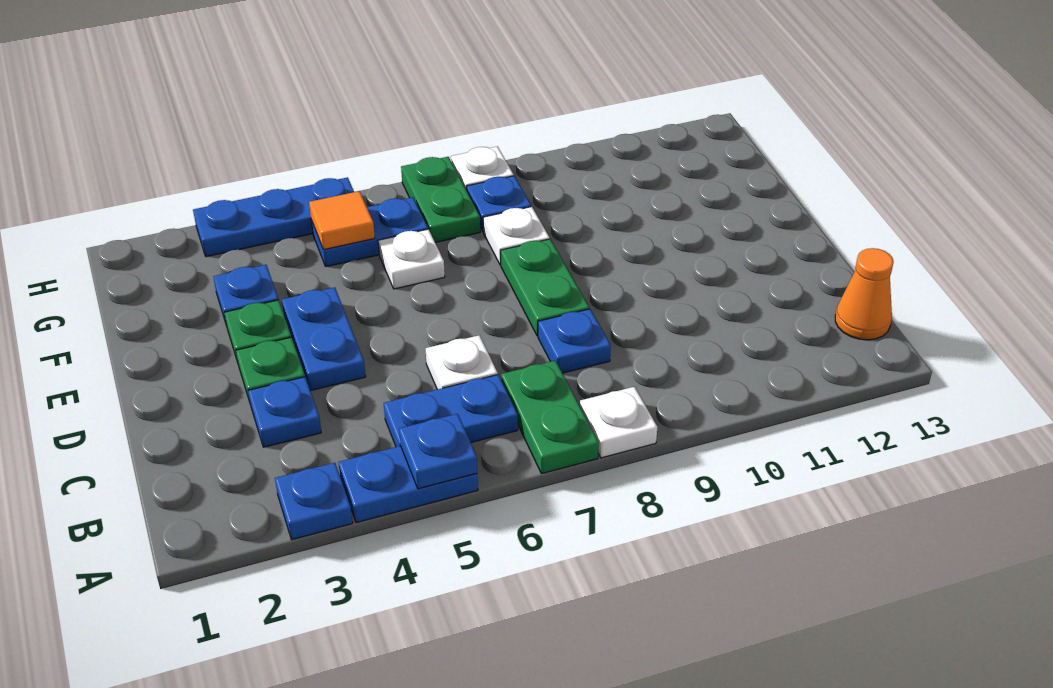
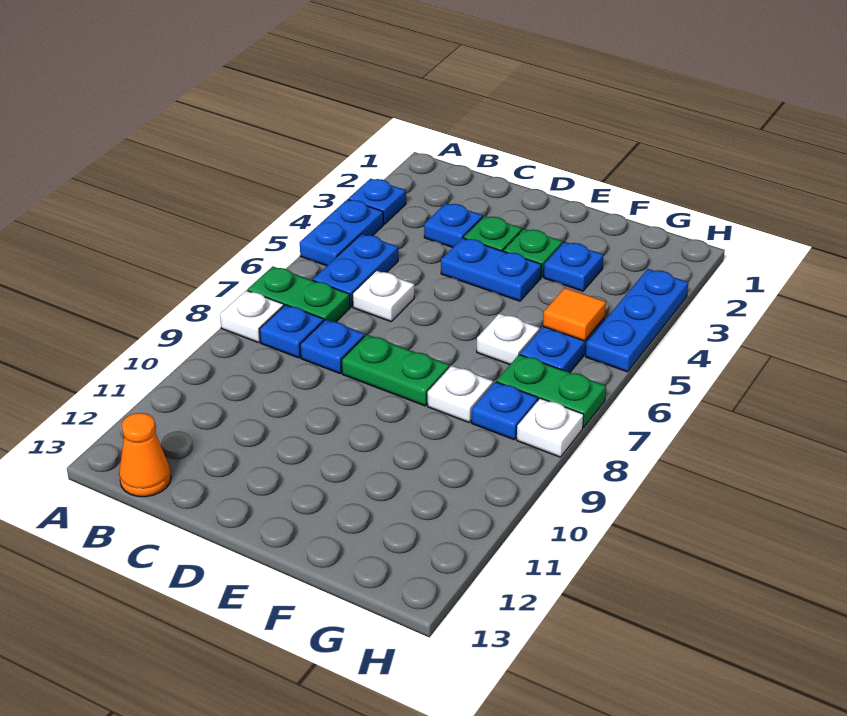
blue plate A5 level 2 -> blue plate B8 level 1

